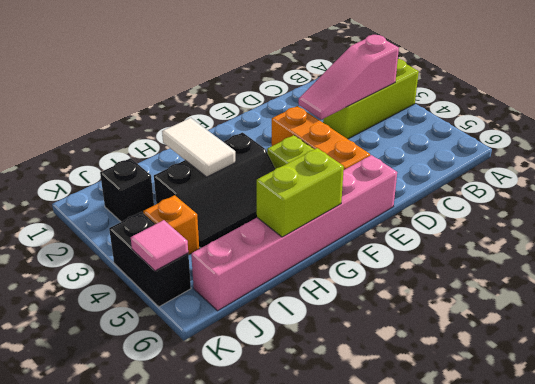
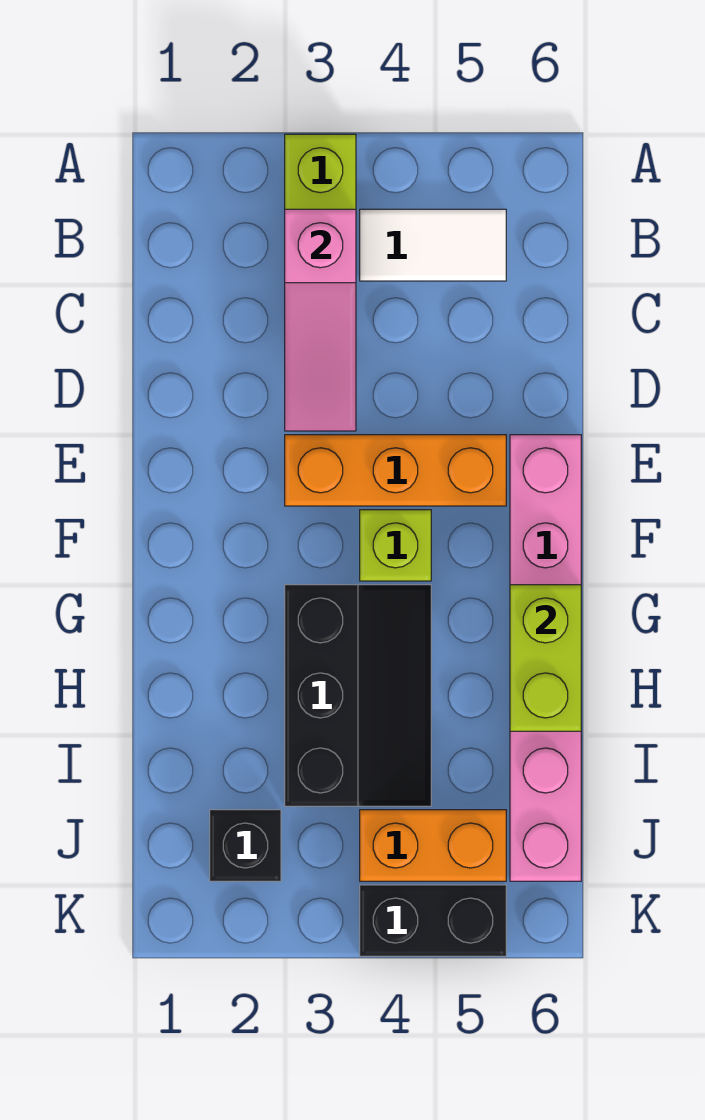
white tile H2:H3 level 2 -> white tile B4:B5 level 1
orange brick J4 level 1 -> orange brick J4:J5 level 1
pink tile K5 level 2 -> none

